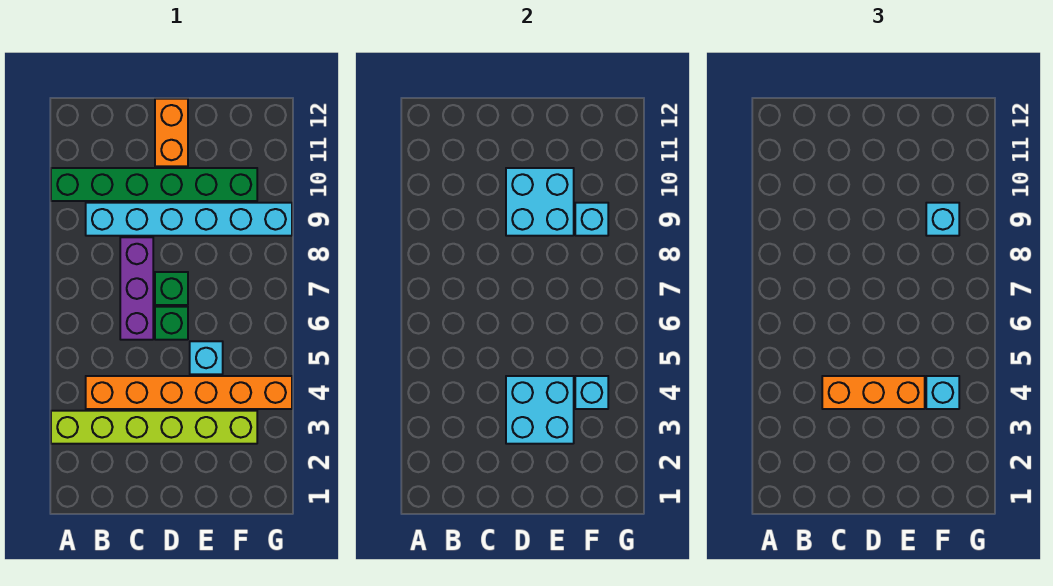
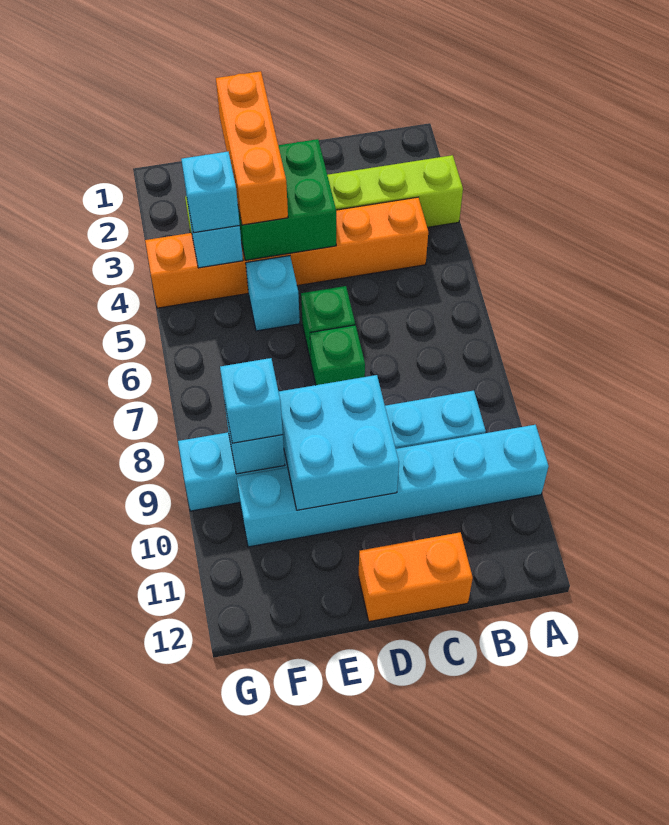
green brick A10:F10 level 1 -> cyan brick A10:F10 level 1
orange brick C4:E4 level 3 -> orange brick E2:E4 level 3
purple brick C6:C8 level 1 -> none
cyan brick D3:E4 level 2 -> green brick D3:E4 level 2
orange brick D11:D12 level 1 -> orange brick C12:D12 level 1

